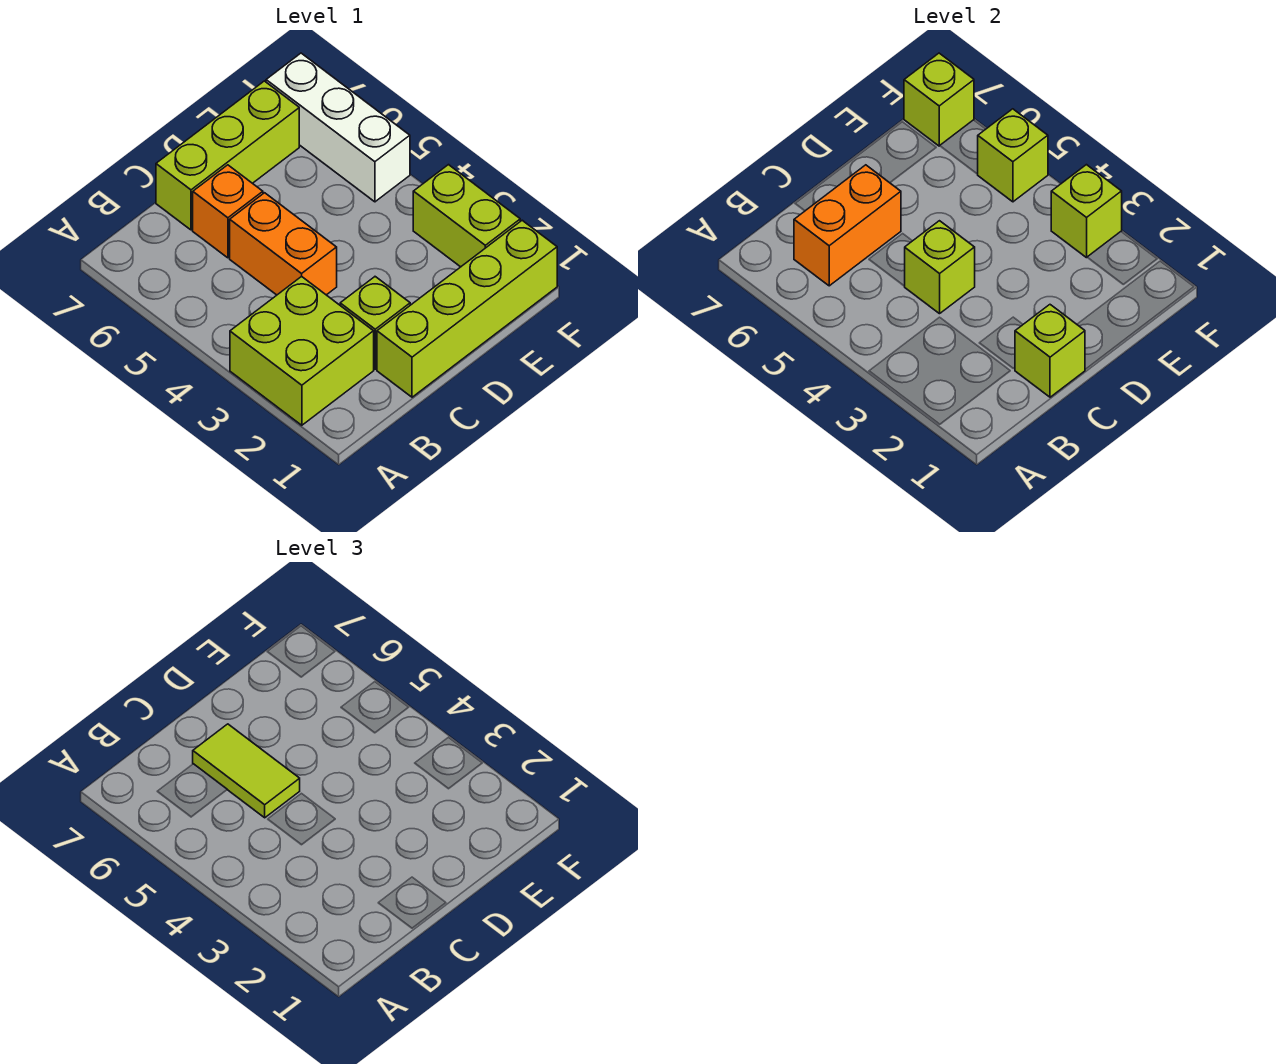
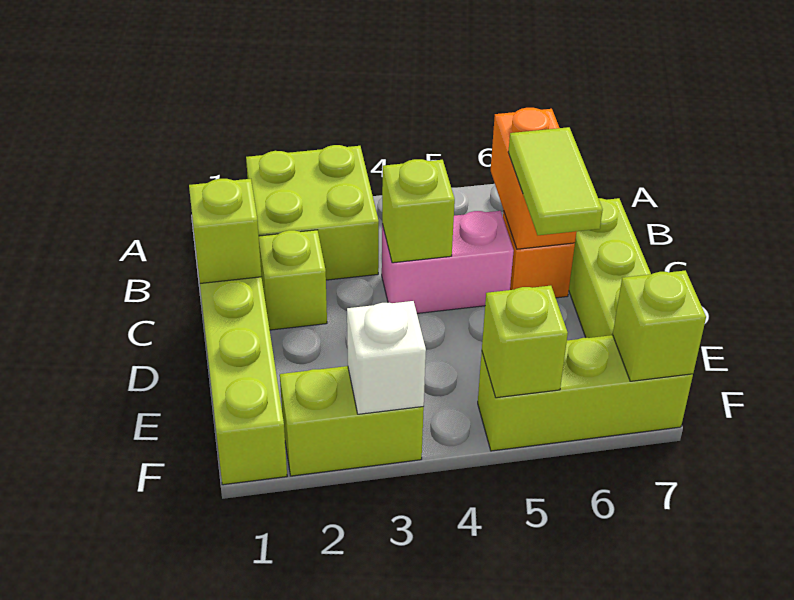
orange brick C4:C5 level 1 -> pink brick C4:C5 level 1
lime tile C5:C6 level 3 -> lime tile C6:D6 level 3
lime brick F3 level 2 -> white brick F3 level 2
white brick F5:F7 level 1 -> lime brick F5:F7 level 1

